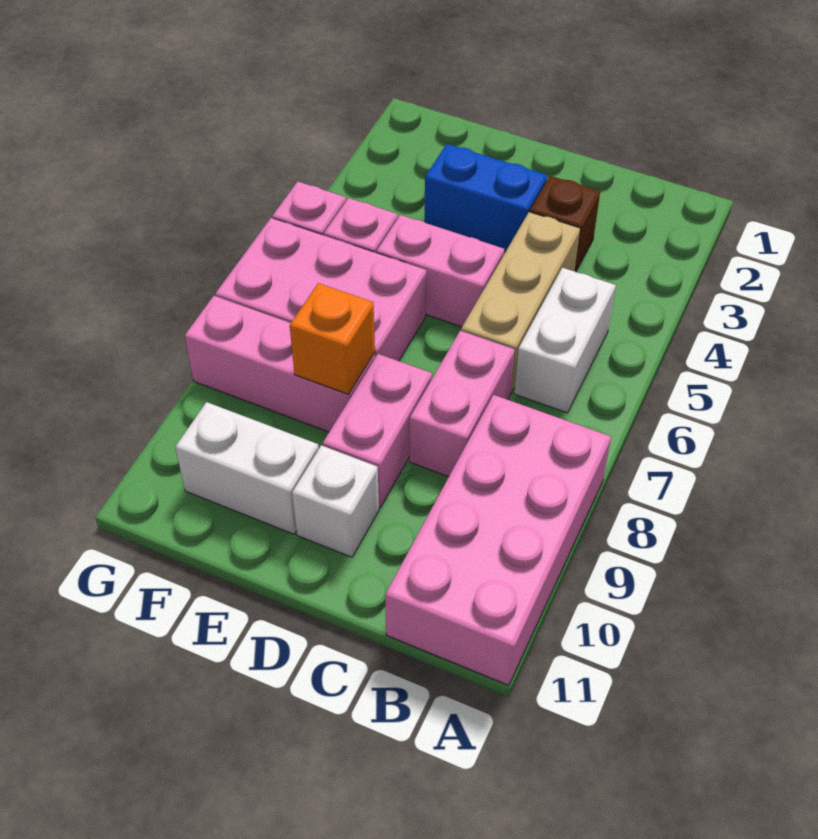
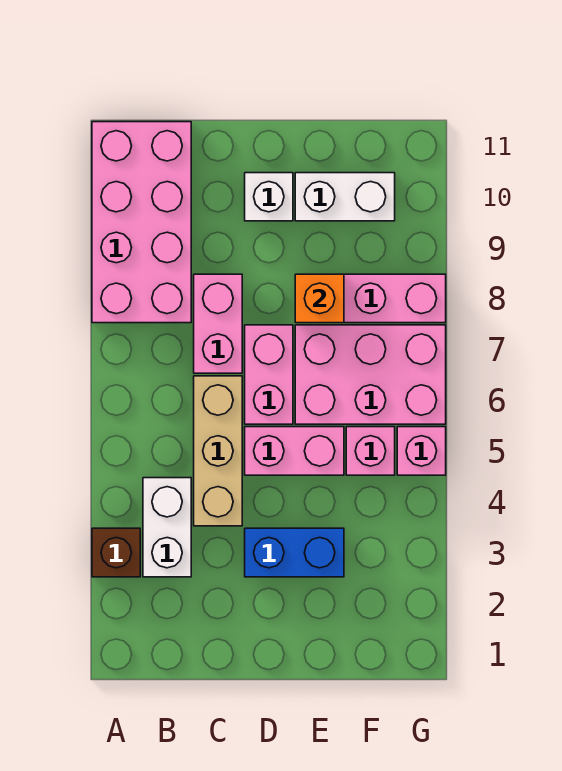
white brick B5:B6 level 1 -> white brick B3:B4 level 1
brown brick C3 level 1 -> brown brick A3 level 1
pink brick D8:D9 level 1 -> pink brick D6:D7 level 1

